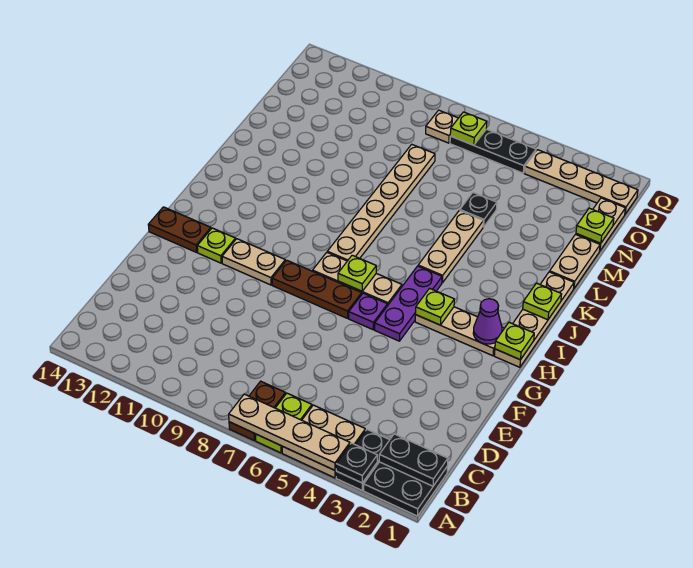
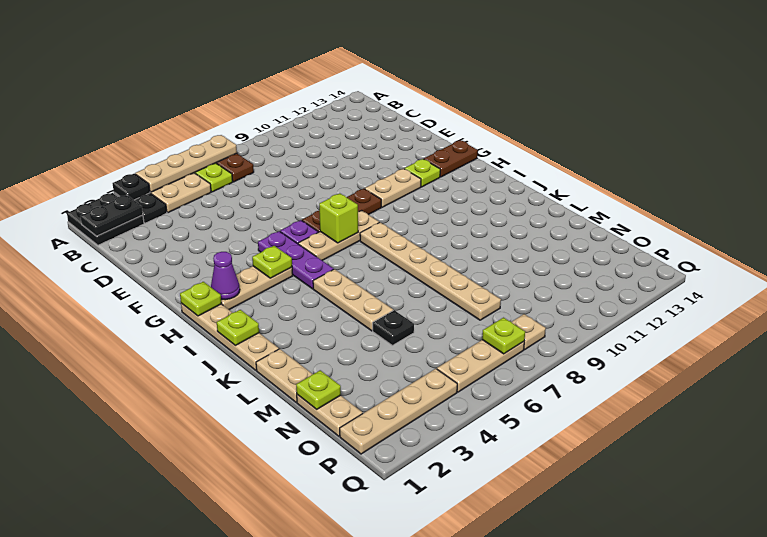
lime plate H7 level 2 -> lime brick H7 level 2
black plate P5:P7 level 1 -> tan plate P5:P7 level 1

